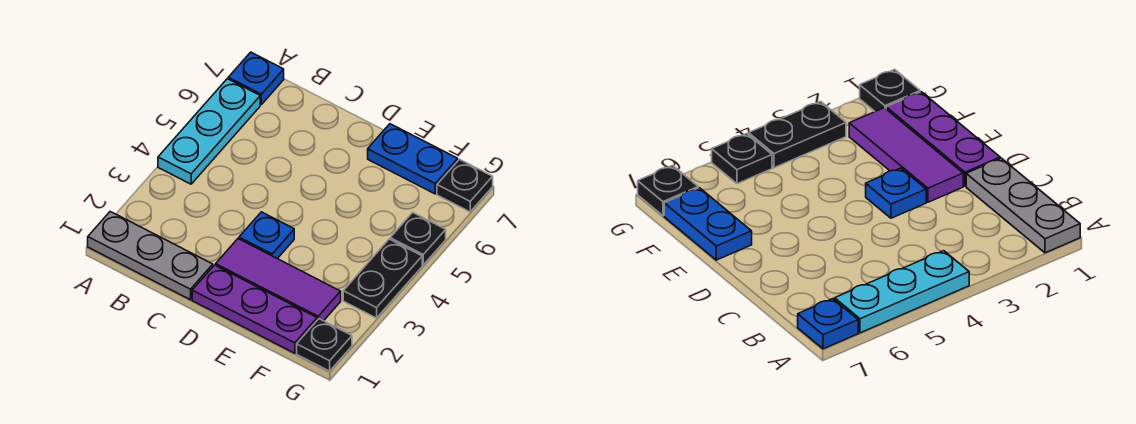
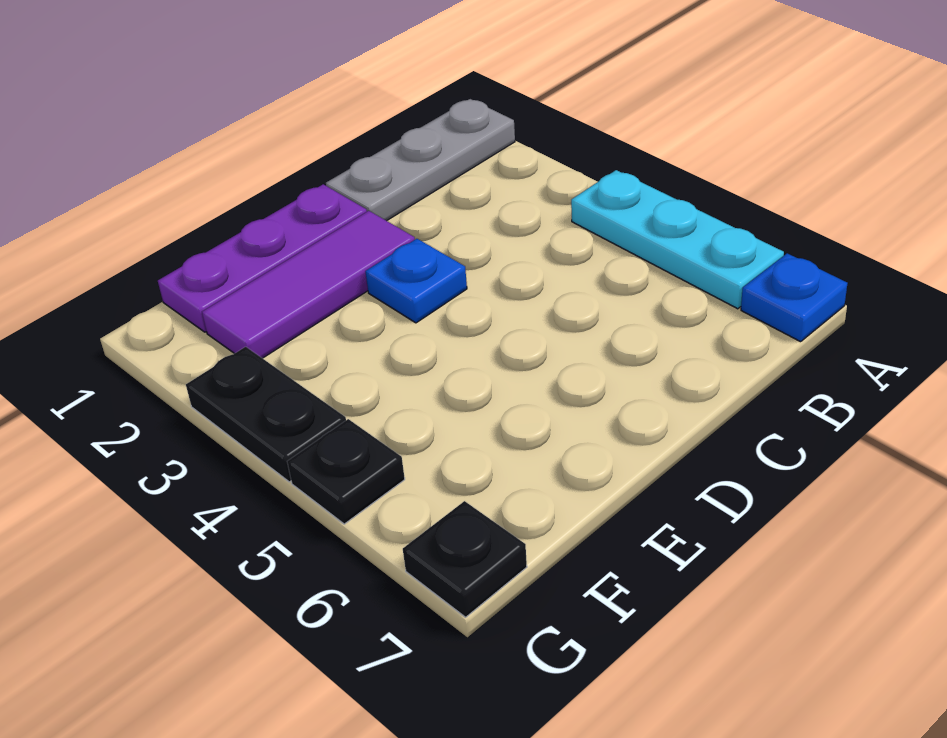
blue plate E7:F7 level 1 -> none
black plate G1 level 1 -> none

